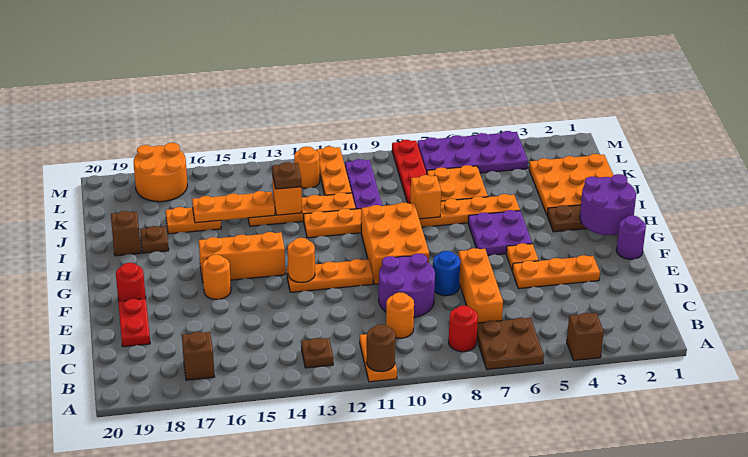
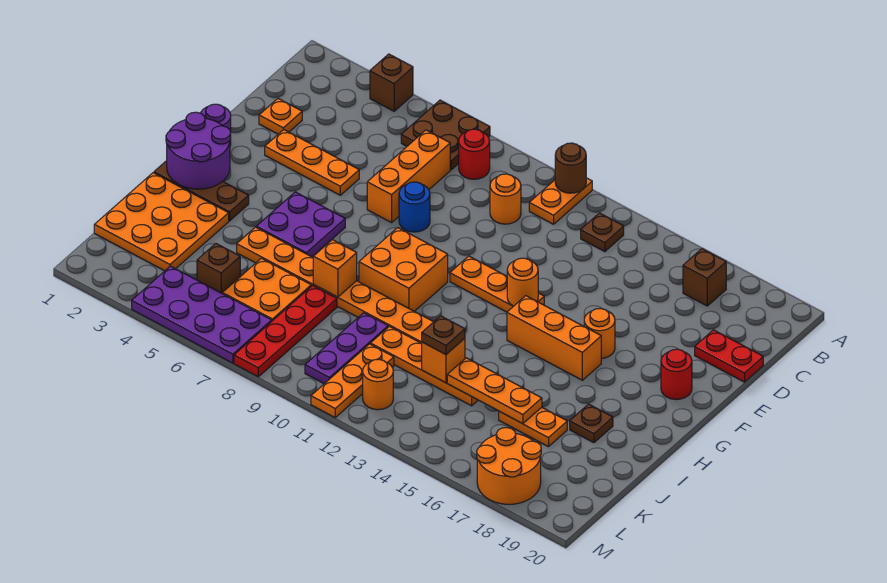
purple round brick D9:E10 level 1 -> none
red plate D19:E19 level 1 -> red plate D19:D20 level 1
orange plate F5 level 1 -> orange plate D2 level 1
orange brick F9:H10 level 1 -> orange brick G9:H10 level 1
brown brick I19 level 1 -> brown brick K5 level 1

